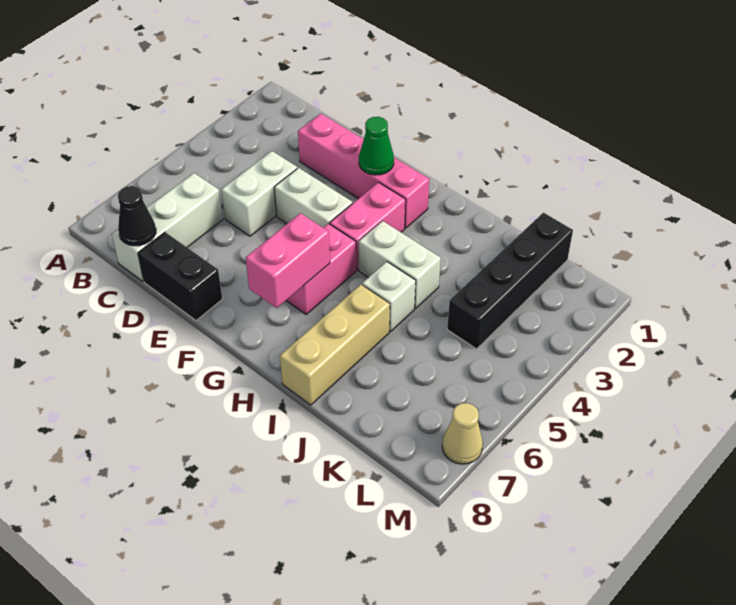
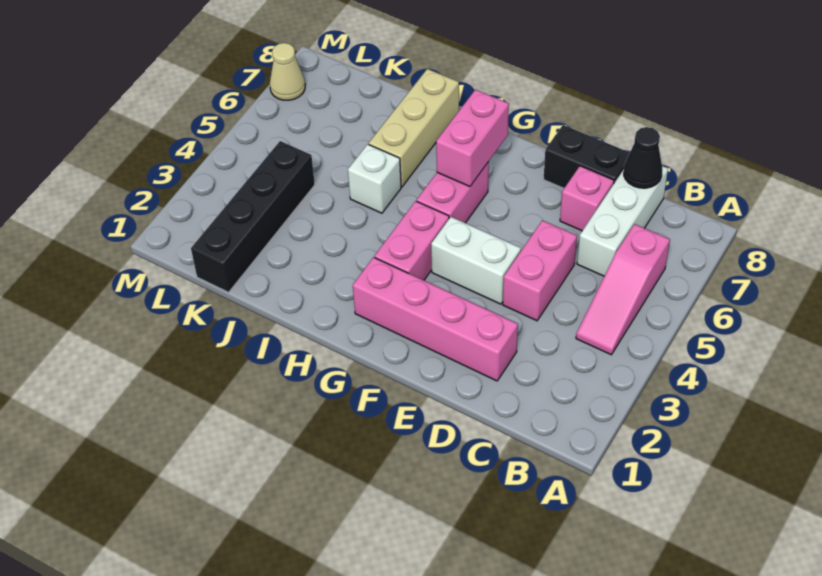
none -> pink slope B4:B6 level 1 top 6
white brick D4:D5 level 1 -> pink brick D4:D5 level 1
none -> pink brick D7 level 1
green cone F2 level 2 -> none
white brick H4:I4 level 1 -> none

